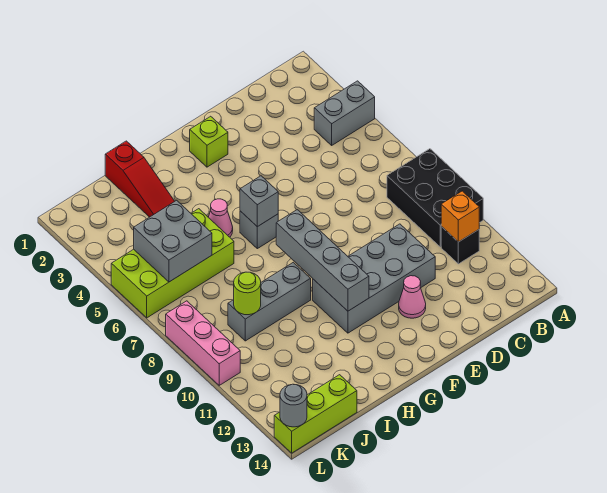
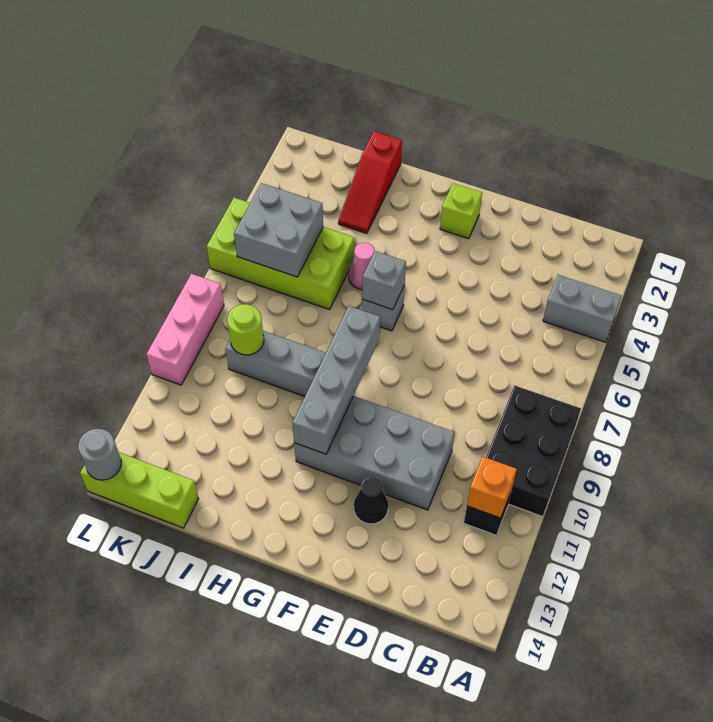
pink cone E12 level 1 -> black cone E12 level 1

